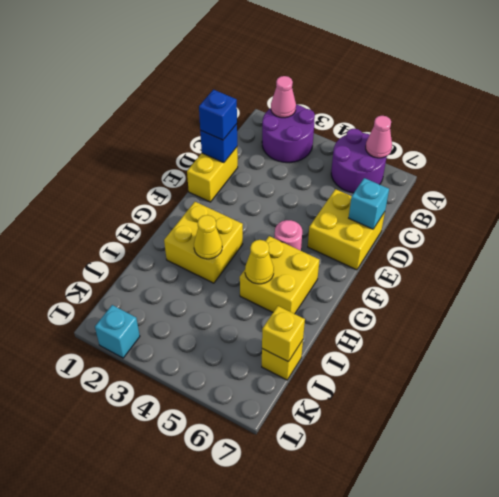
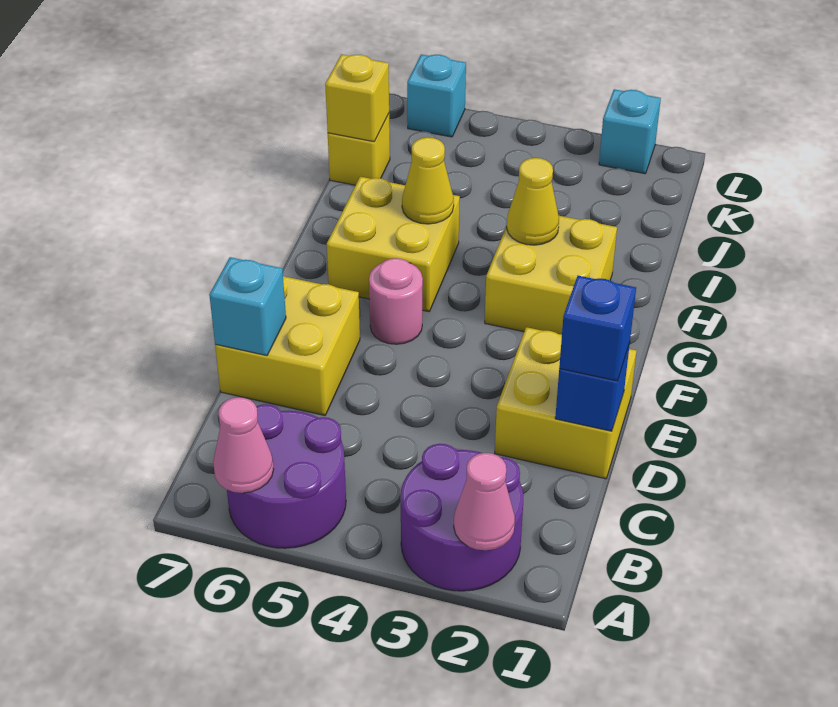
yellow brick D1:E1 level 1 -> yellow brick D1:E2 level 1
none -> cyan brick L6 level 1

